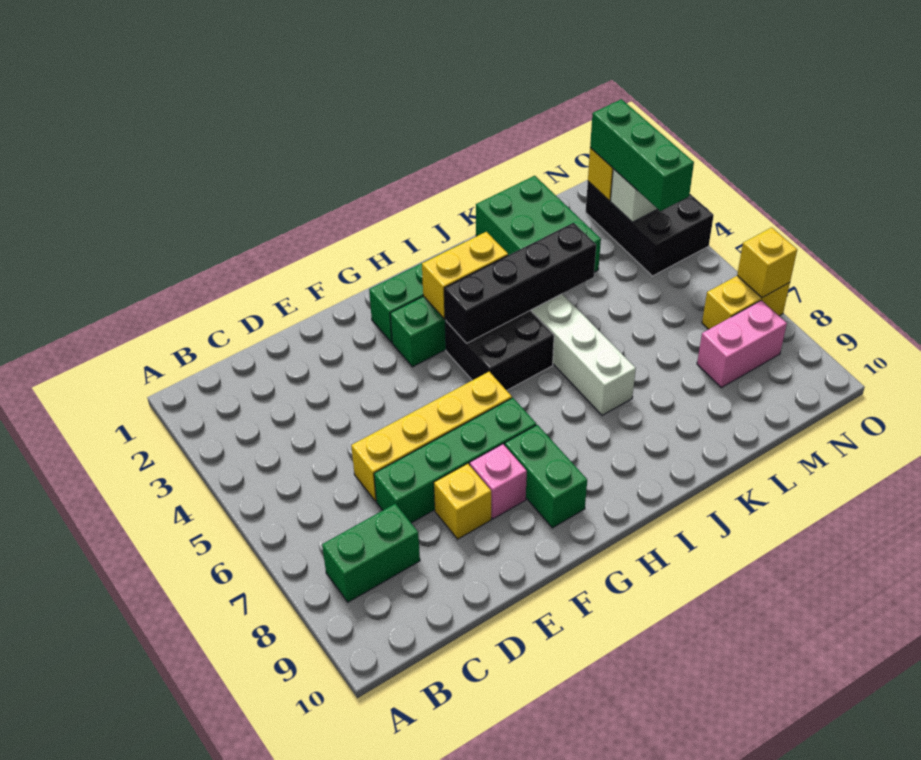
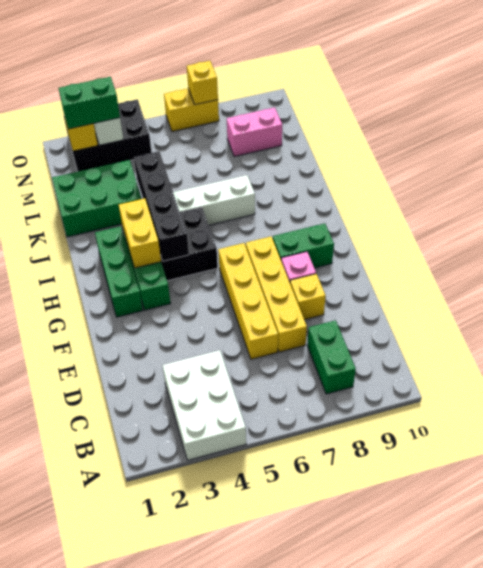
none -> white brick A3:C4 level 1
green brick D7:G7 level 1 -> yellow brick D7:G7 level 1
pink brick M8:N8 level 1 -> pink brick M8:M9 level 1
green brick N2:N4 level 3 -> green brick N2:N3 level 3
yellow brick N7:O7 level 1 -> yellow brick O6:O7 level 1

